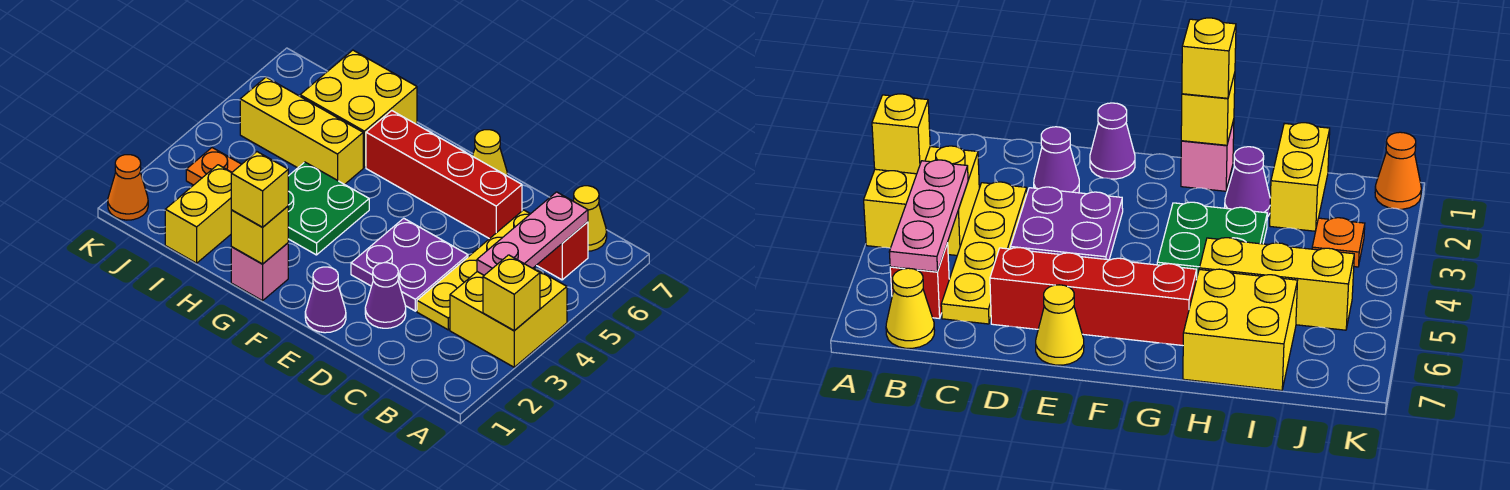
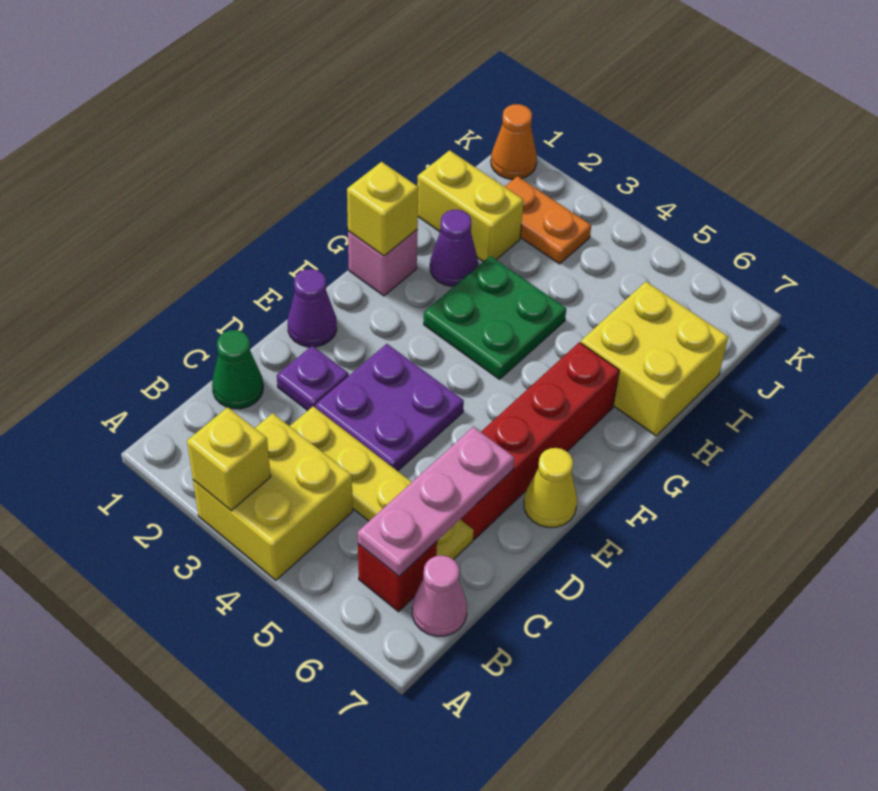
pink plate B4:B6 level 2 -> pink plate B6:D6 level 2
yellow cone B7 level 1 -> pink cone B7 level 1
none -> green cone C1 level 1
purple cone D2 level 1 -> purple plate D2 level 1
yellow brick G1 level 3 -> none
yellow brick H5:J5 level 1 -> none
orange plate J3 level 1 -> orange plate J2:J3 level 1

